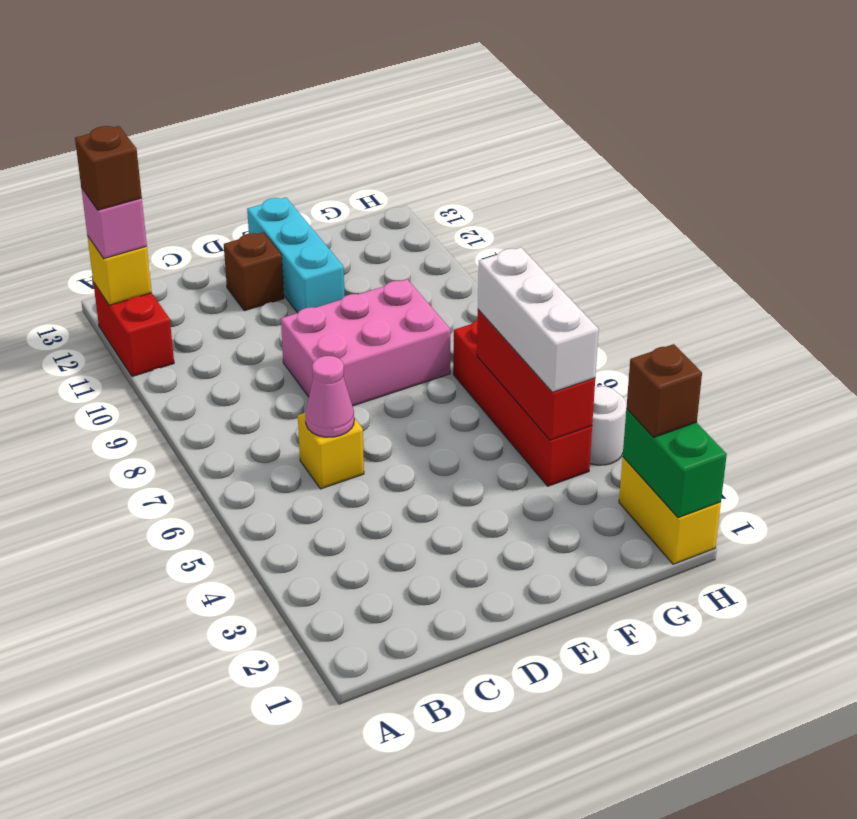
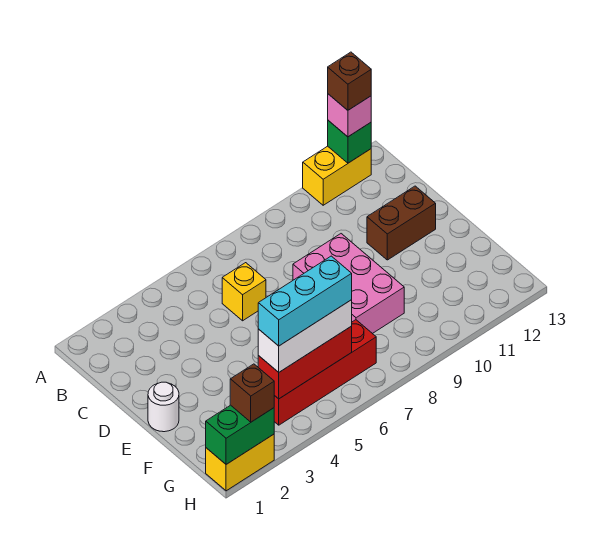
red brick A11:A12 level 1 -> yellow brick A11:A12 level 1
yellow brick A12 level 2 -> green brick A12 level 2
pink cone C6 level 2 -> none
brown brick D12 level 1 -> brown brick D11:D12 level 1
cyan brick E11:E13 level 1 -> cyan brick G4:G6 level 4
white round brick H4 level 1 -> white round brick E1 level 1

